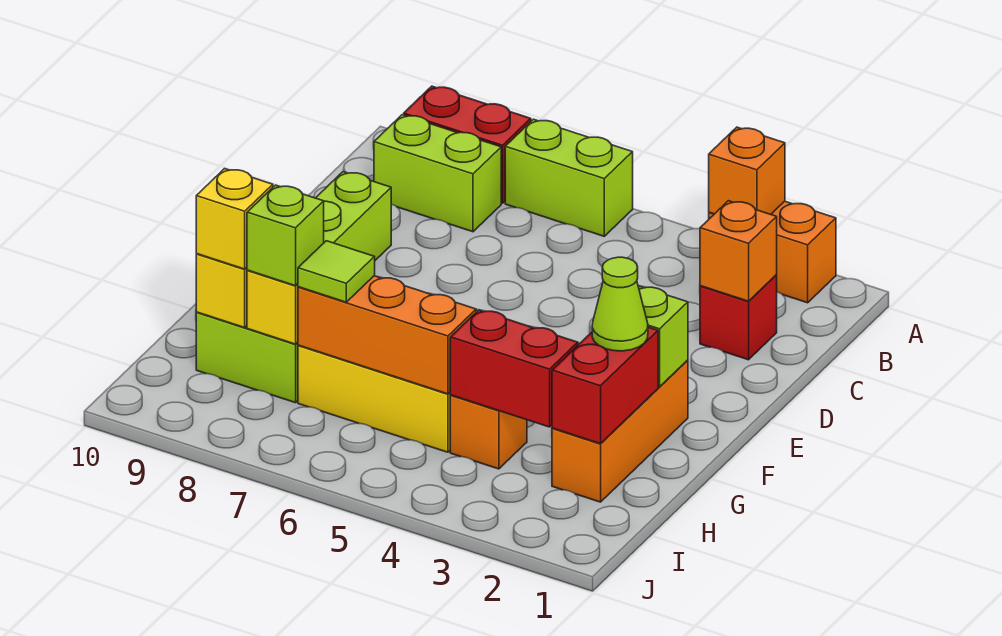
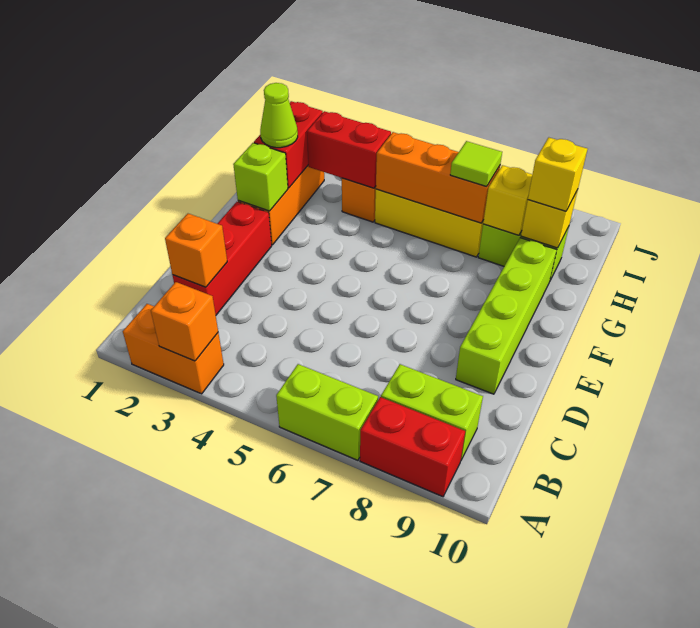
red brick C2 level 1 -> red brick C2:E2 level 1
lime brick H8 level 3 -> none

